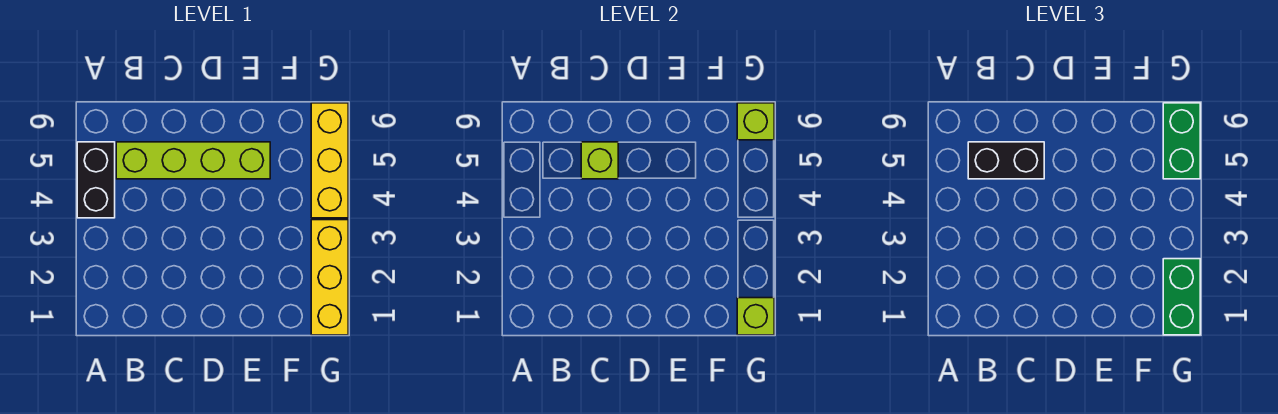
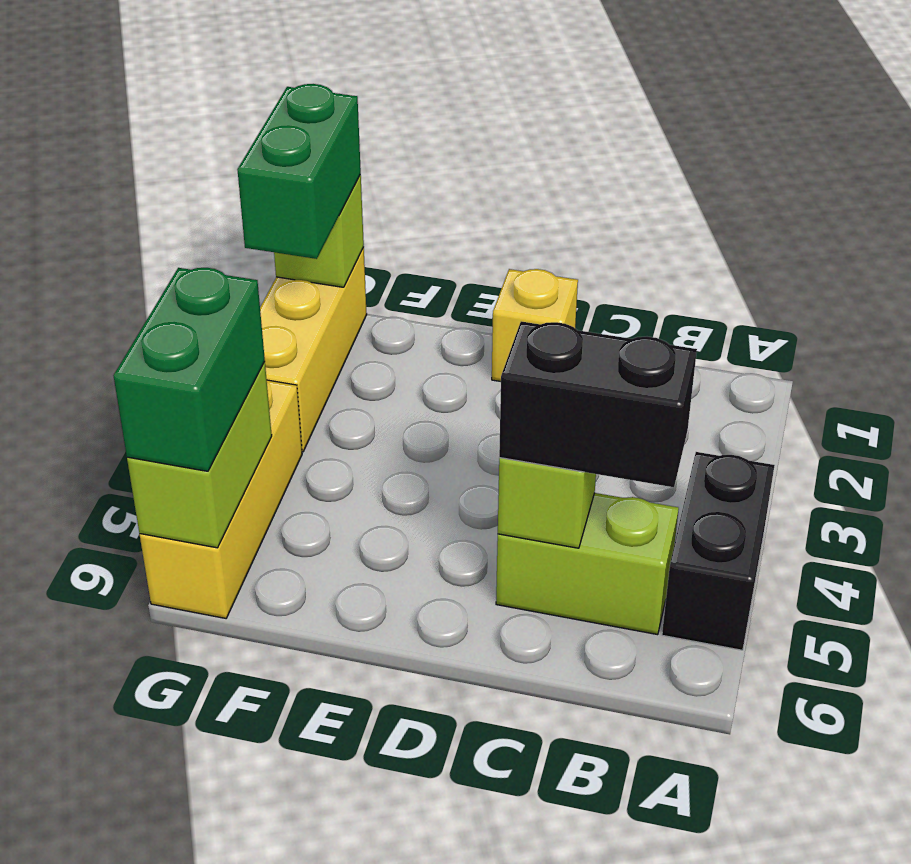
lime brick B5:E5 level 1 -> lime brick B5:C5 level 1
none -> yellow brick D1 level 1
lime brick G6 level 2 -> lime brick G5:G6 level 2

